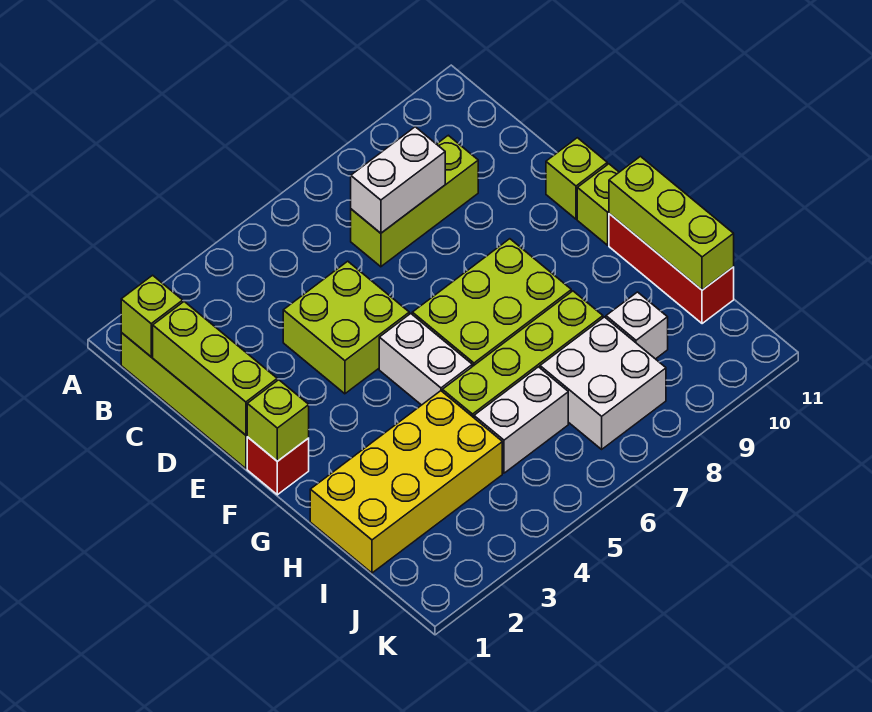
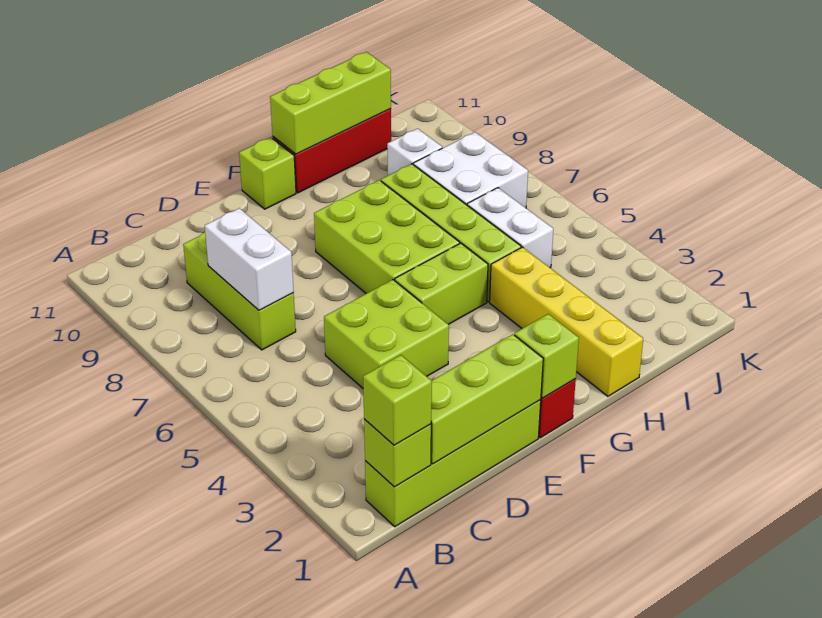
lime brick E11 level 1 -> lime brick B1 level 3
white brick F5:G5 level 1 -> lime brick F5:G5 level 1
yellow brick H1:I4 level 1 -> yellow brick H1:H4 level 1

